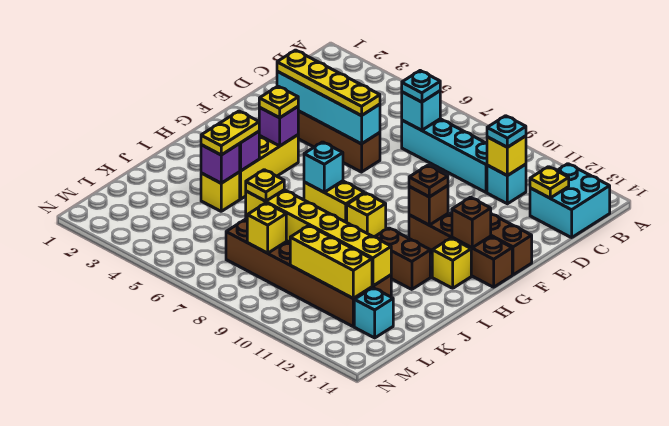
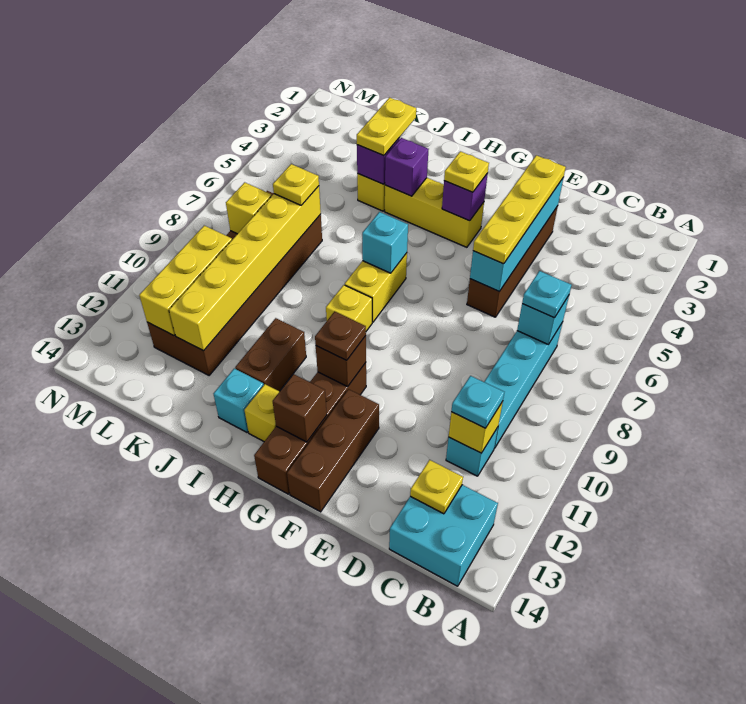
yellow plate I4:J4 level 3 -> yellow plate J3:J4 level 3
cyan brick L13 level 1 -> cyan brick I13 level 1

